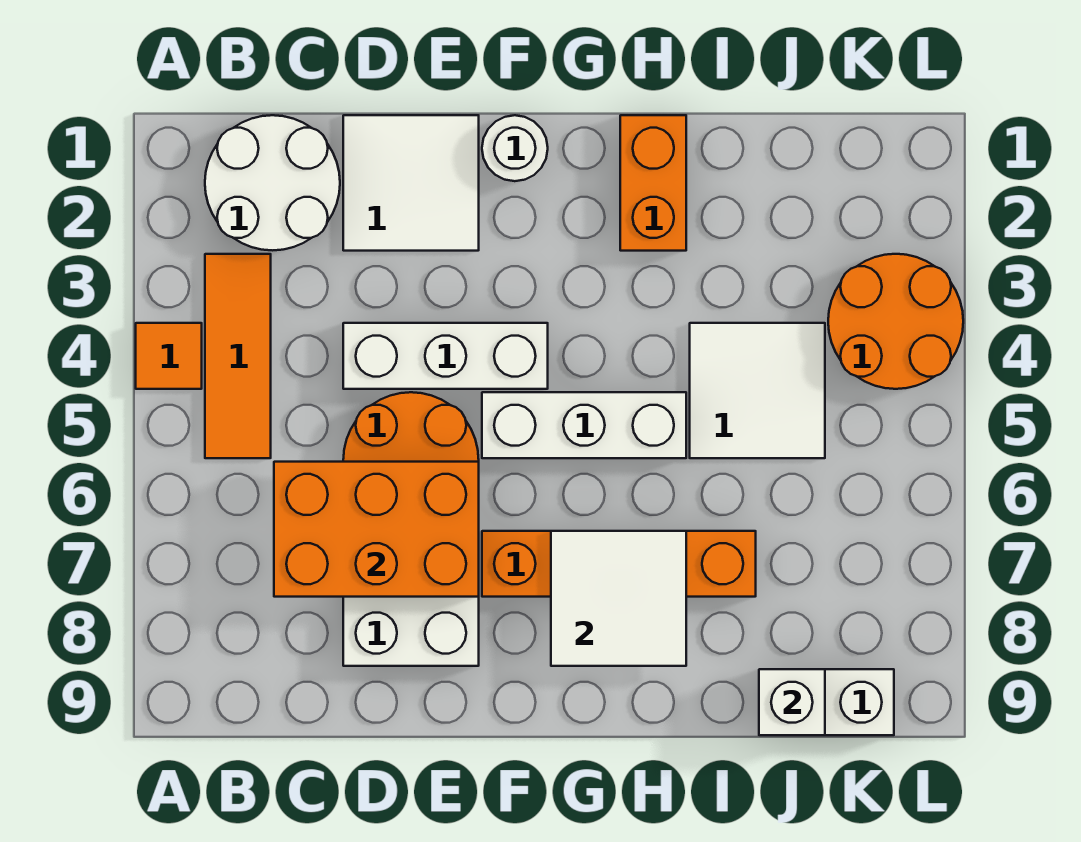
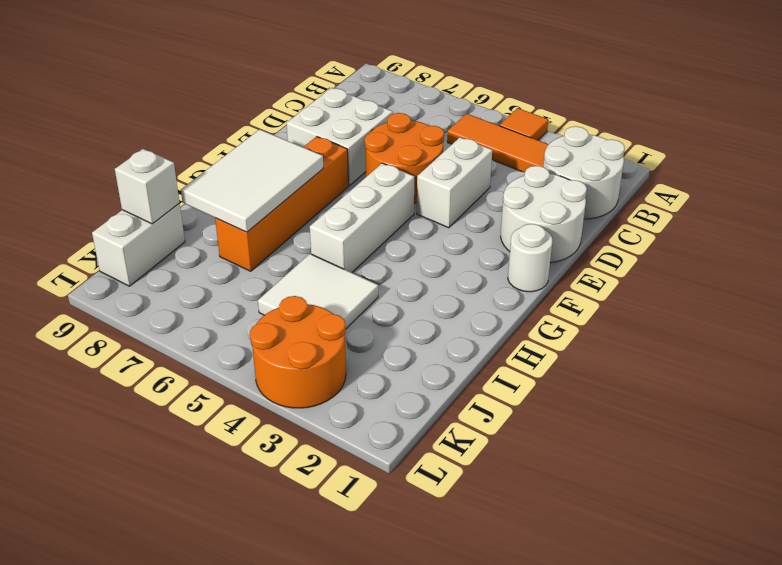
orange brick C6:E7 level 2 -> none
white tile D1:E2 level 1 -> white round brick D1:E2 level 1
white brick D4:F4 level 1 -> white brick D4:E4 level 1
white tile G7:H8 level 2 -> white tile G7:I8 level 2
orange brick H1:H2 level 1 -> none

